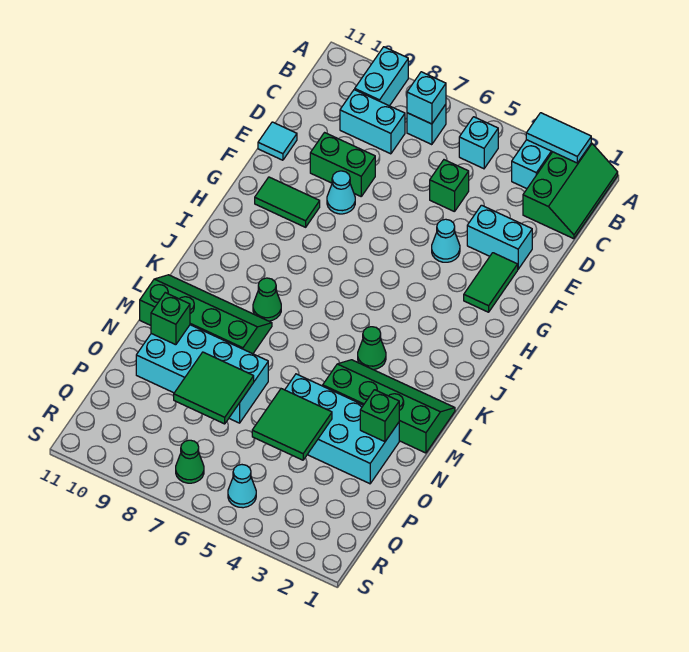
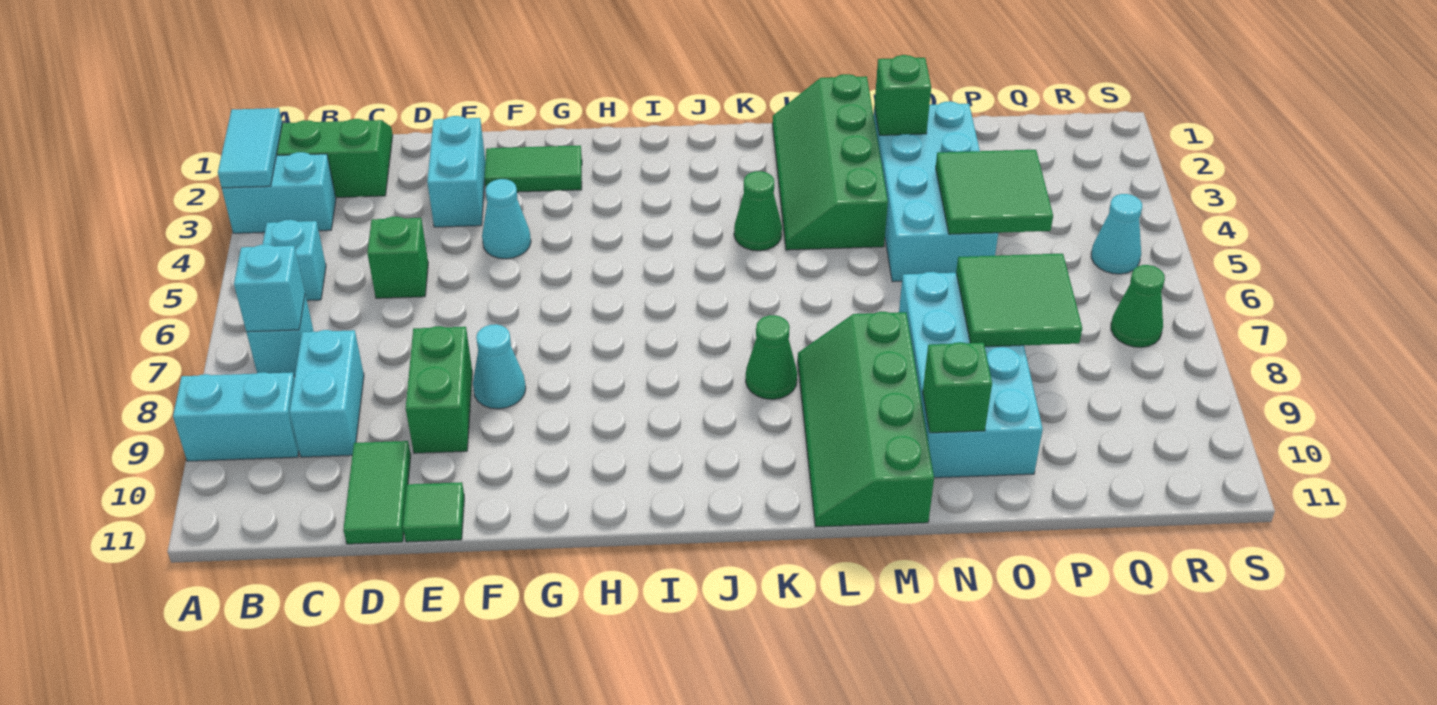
cyan tile E11 level 1 -> green tile E11 level 1
green tile G9:G10 level 1 -> green tile D10:D11 level 1

